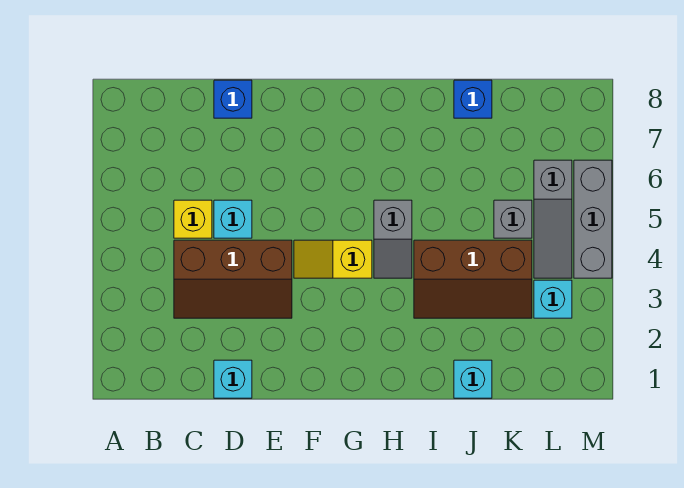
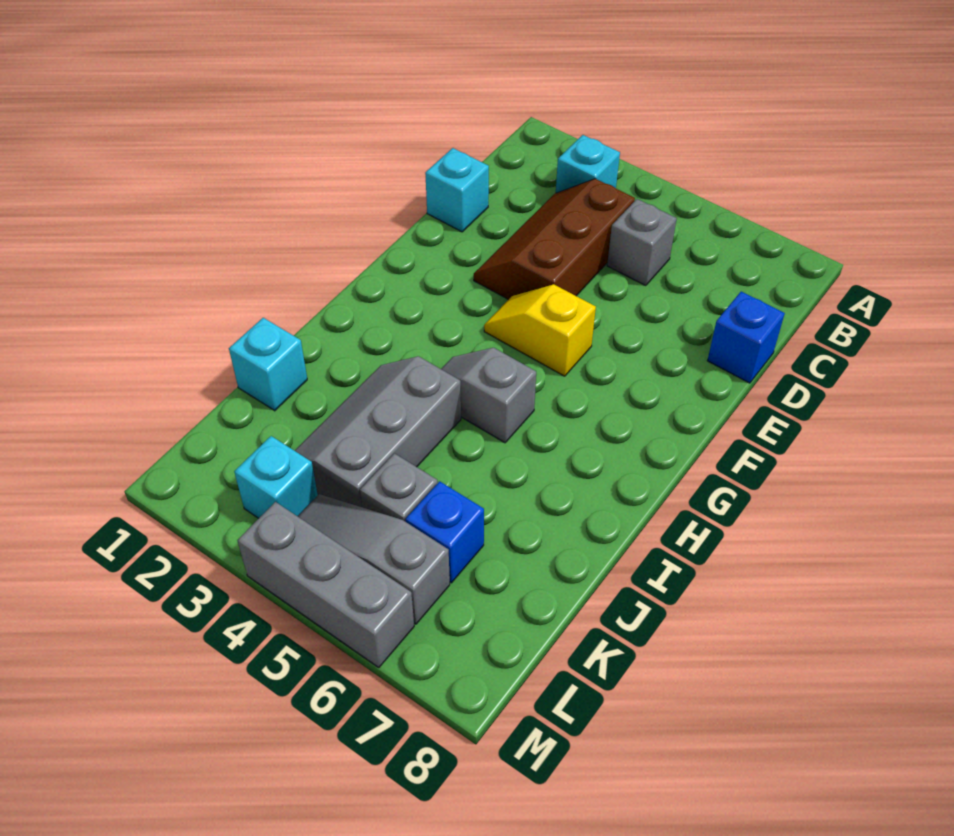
yellow brick C5 level 1 -> grey brick C5 level 1
cyan brick D5 level 1 -> cyan brick B3 level 1
yellow slope F4:G4 level 1 top G -> yellow slope F4:F5 level 1 top 5
brown slope I3:K4 level 1 top 4 -> grey slope I3:K4 level 1 top 4
blue brick J8 level 1 -> blue brick K6 level 1

